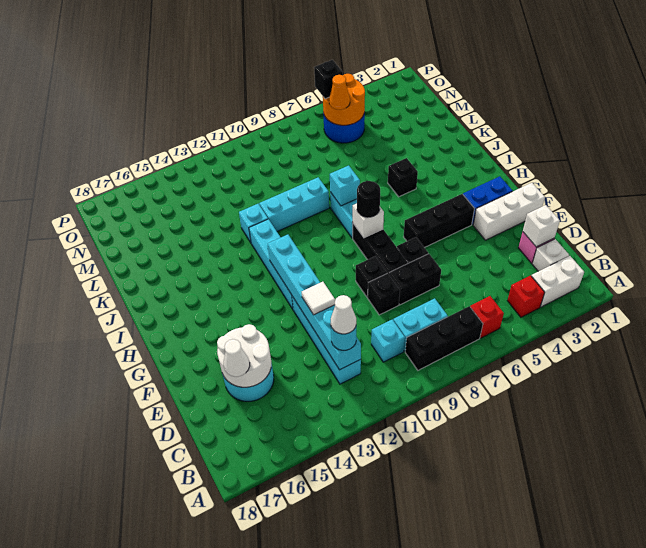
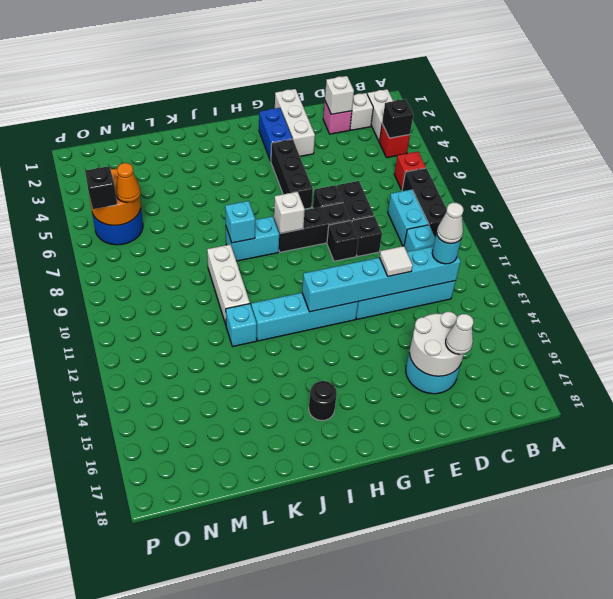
black round brick H8 level 3 -> black round brick I16 level 1
black brick J5 level 1 -> black brick B4 level 2
cyan brick K9:K11 level 1 -> white brick K9:K11 level 1

